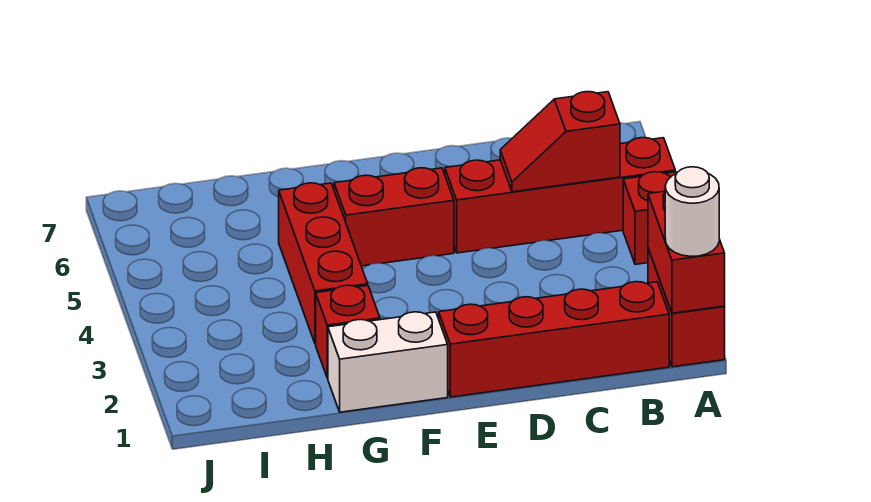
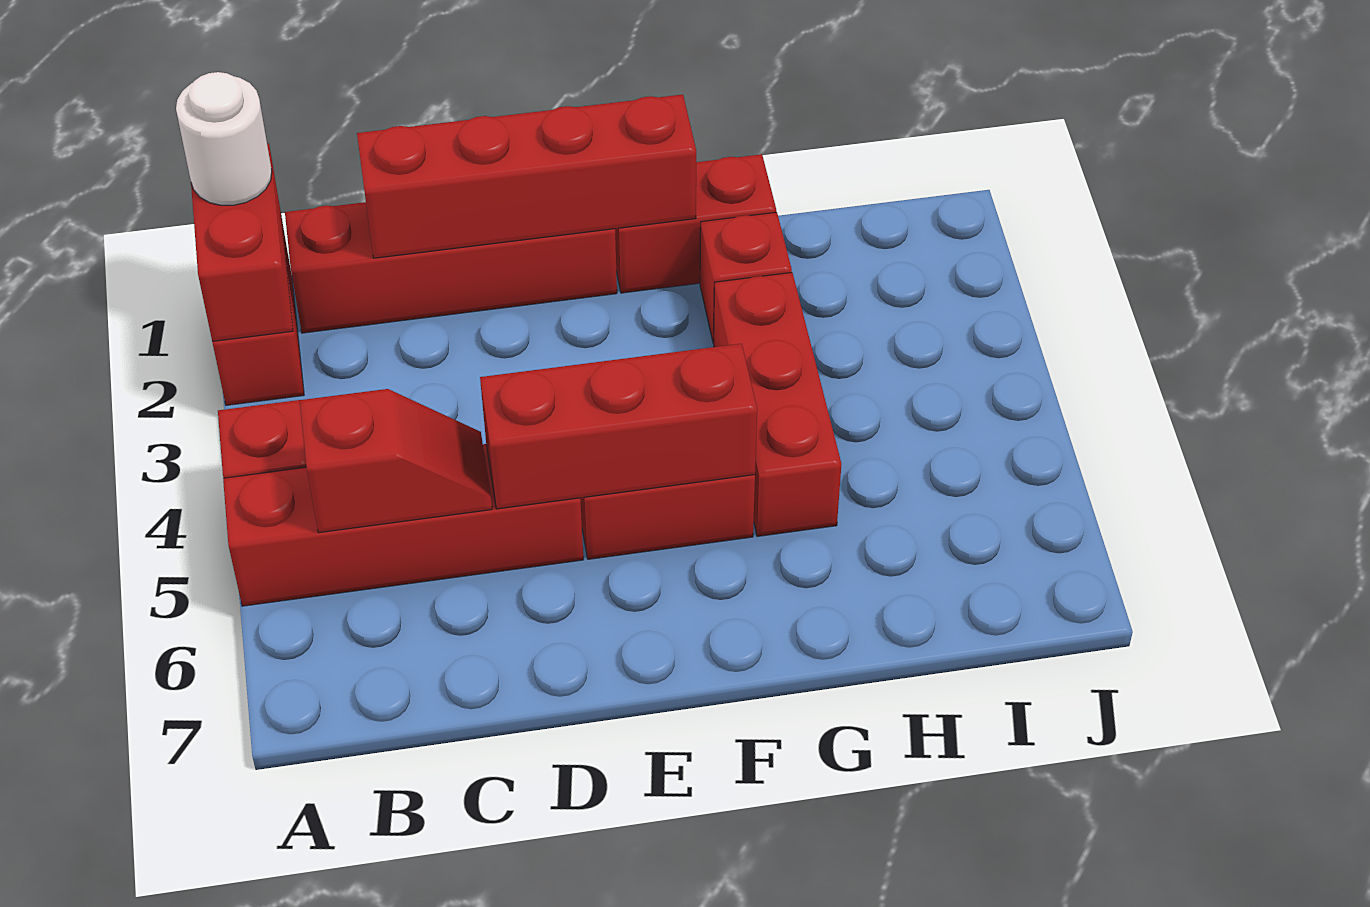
none -> red brick C1:F1 level 2
none -> red brick D5:F5 level 2
white brick F1:G1 level 1 -> red brick F1:G1 level 1

